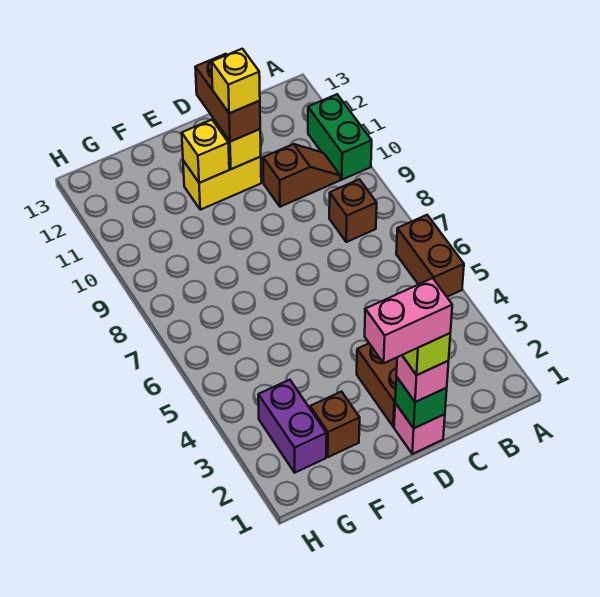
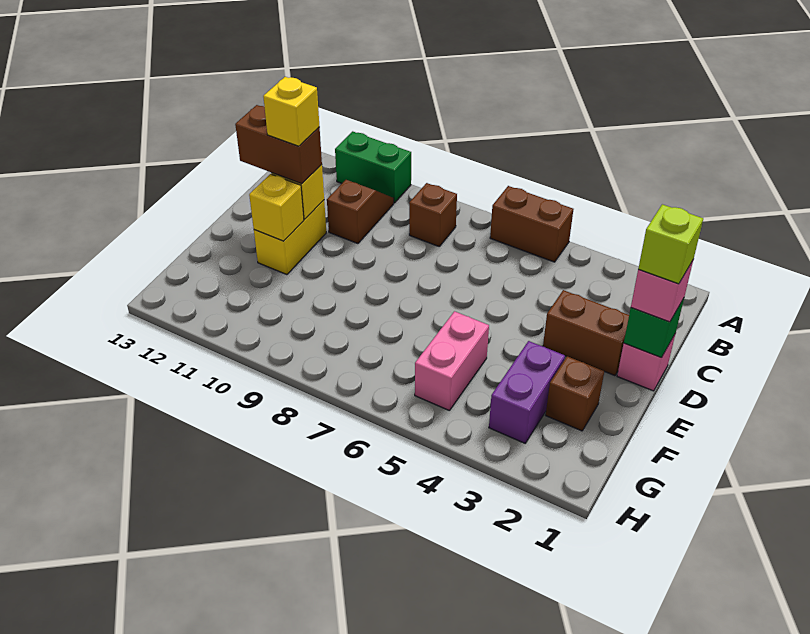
pink brick D1:E1 level 5 -> pink brick F5:G5 level 1
purple brick G2:G3 level 1 -> purple brick F3:G3 level 1

